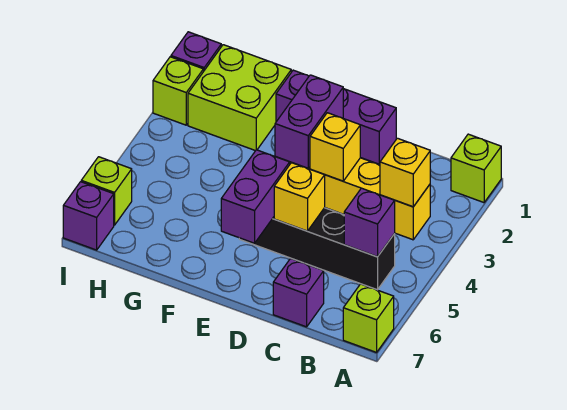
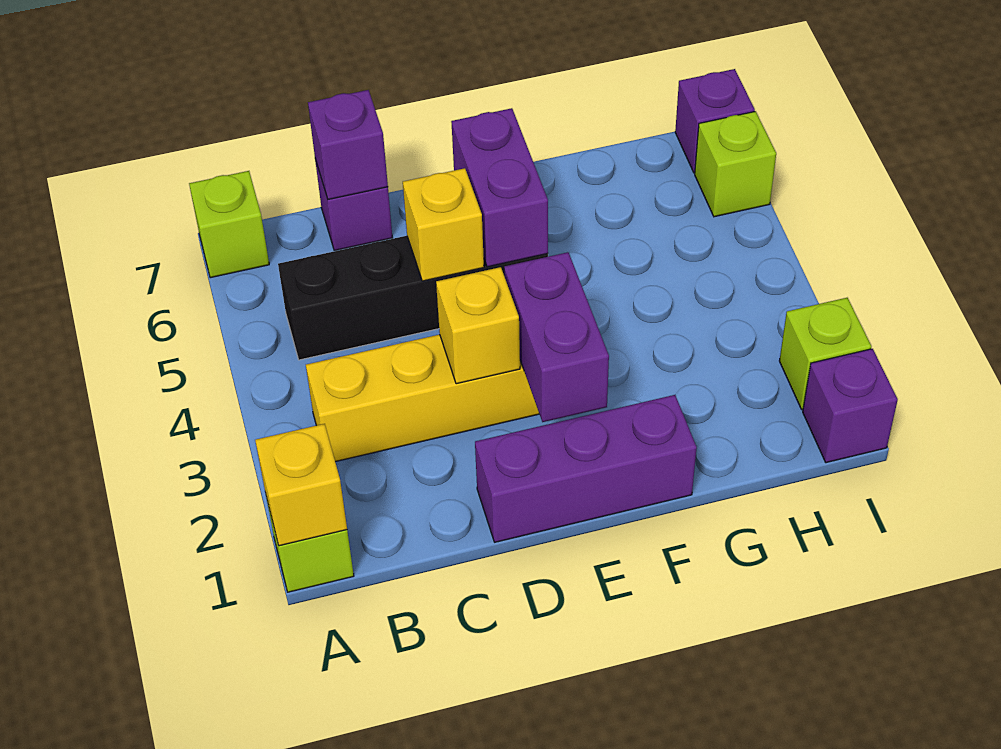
yellow brick B3 level 2 -> yellow brick A1 level 2
purple brick B5 level 2 -> purple brick C7 level 2
lime brick G1:H2 level 1 -> none

